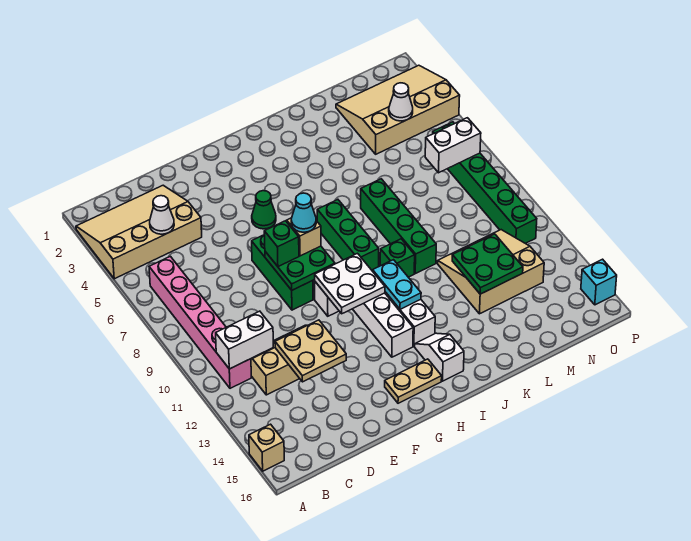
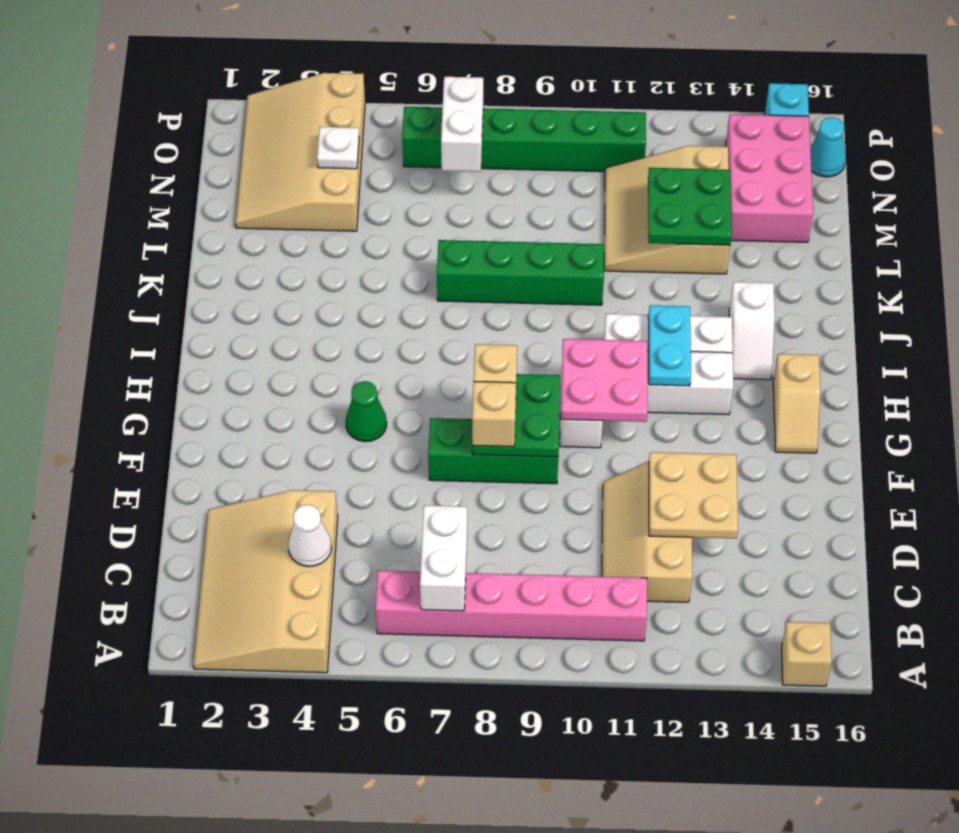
white brick B11:C11 level 2 -> white brick B7:C7 level 2
green brick F8 level 3 -> tan brick F8 level 3
cyan cone G8 level 4 -> cyan cone O16 level 1
white plate G10:H11 level 2 -> pink plate G10:H11 level 2
tan plate G15:H15 level 1 -> tan slope G15:H15 level 1 top H
green brick I7:I9 level 1 -> none
cyan plate I11:I12 level 2 -> cyan plate H12:I12 level 2
white slope I14:I15 level 1 top 15 -> white slope I14:J14 level 1 top J
green brick J10 level 1 -> none
none -> pink brick M14:O15 level 1
white cone N4 level 2 -> white plate N4 level 2

